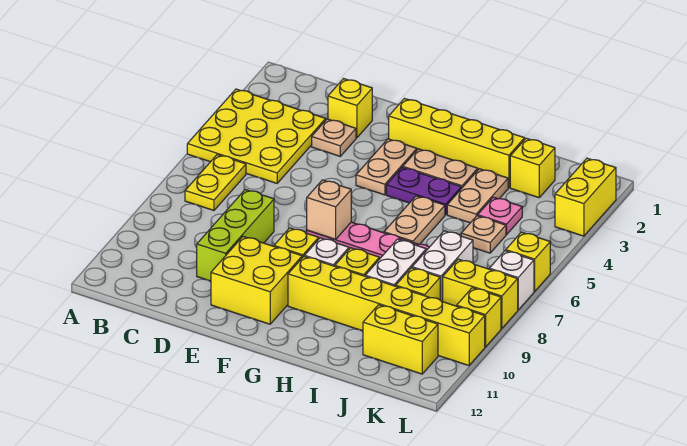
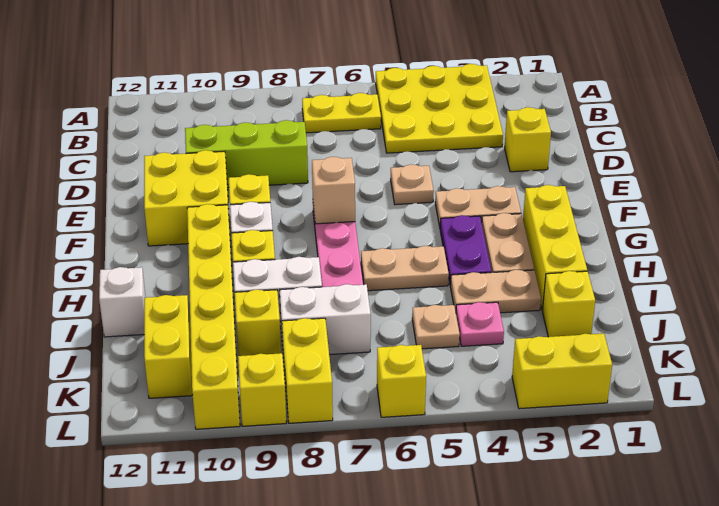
tan plate D3 level 1 -> tan plate E5 level 1
yellow brick F2:I2 level 1 -> yellow brick G2:I2 level 1
white brick L7 level 1 -> white brick I12 level 1

